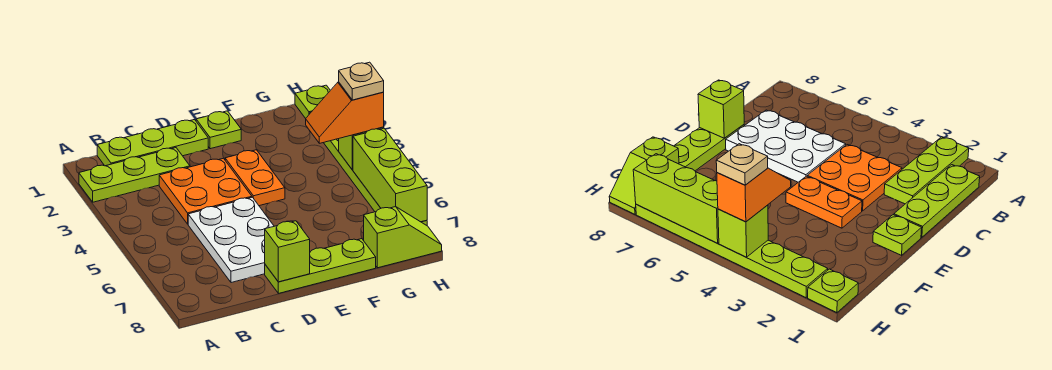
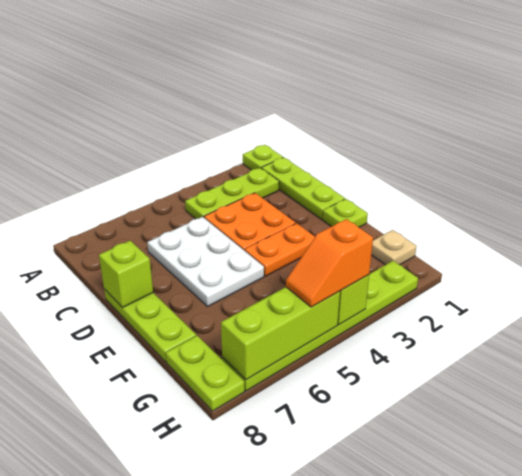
lime plate A2:C2 level 1 -> lime plate B2:B4 level 1
white plate C5:D7 level 1 -> white plate C5:E6 level 1
orange slope G4:H4 level 3 top H -> orange slope H4:H5 level 3 top 4
lime slope G8:H8 level 1 top G -> lime plate G8:H8 level 1
lime plate H1 level 1 -> lime plate A1 level 1
tan plate H4 level 4 -> tan plate G1 level 1

